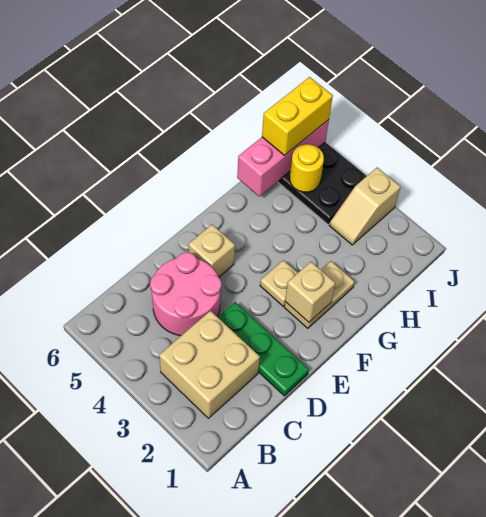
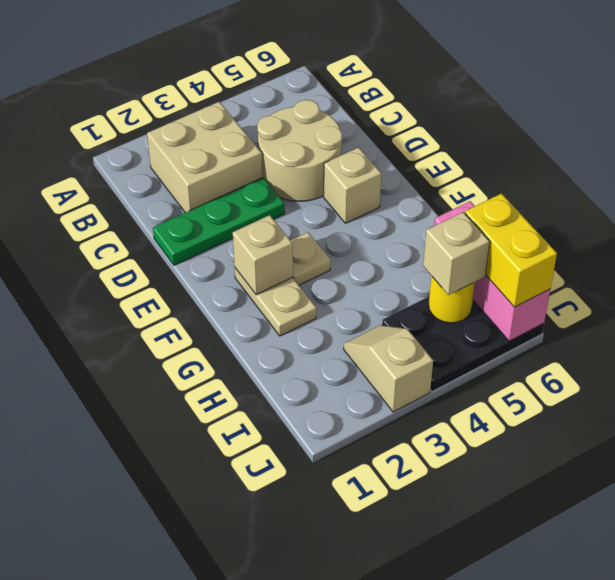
pink round brick C4:D5 level 1 -> tan round brick C4:D5 level 1
none -> tan brick I5 level 3

